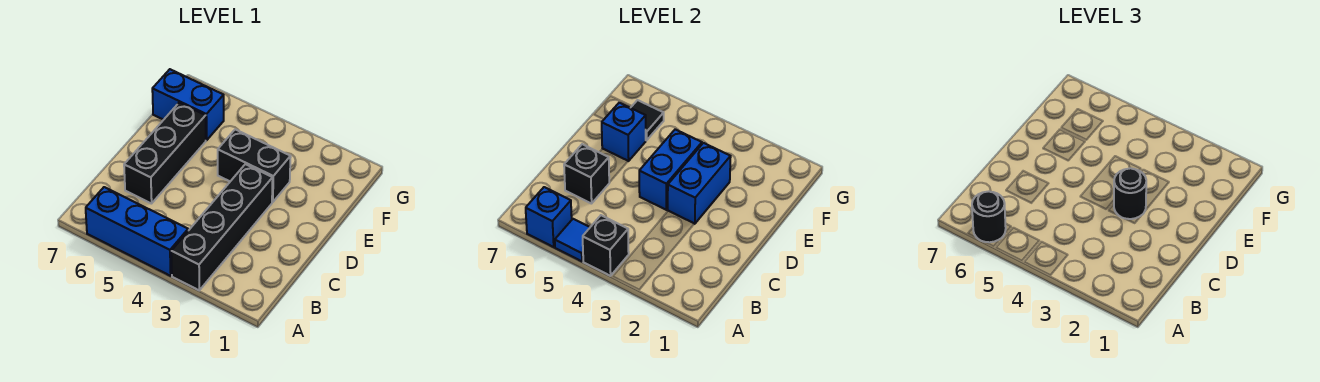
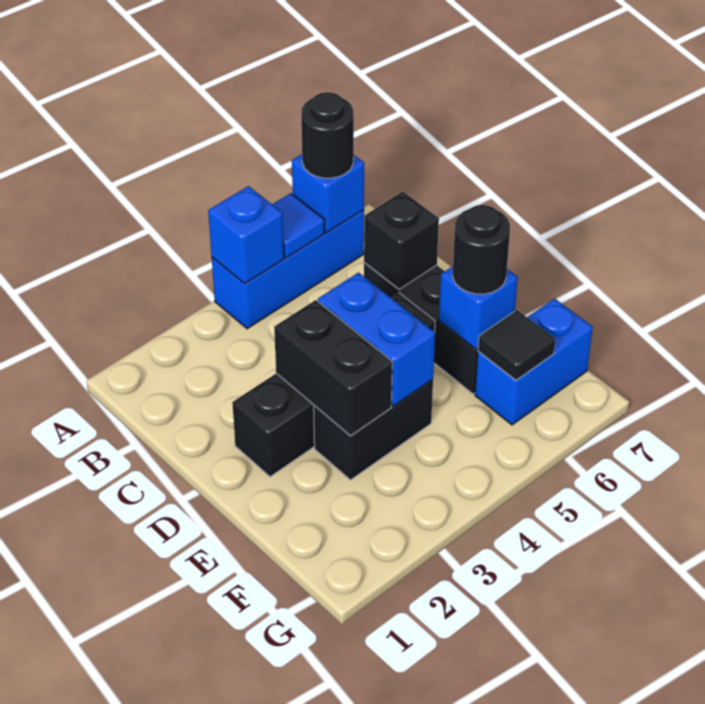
black brick A3:D3 level 1 -> black brick D2:D5 level 1
black brick A4 level 2 -> blue brick A4 level 2
blue brick D3:E3 level 2 -> black brick D3:E3 level 2
black round brick D3 level 3 -> black round brick E6 level 3

